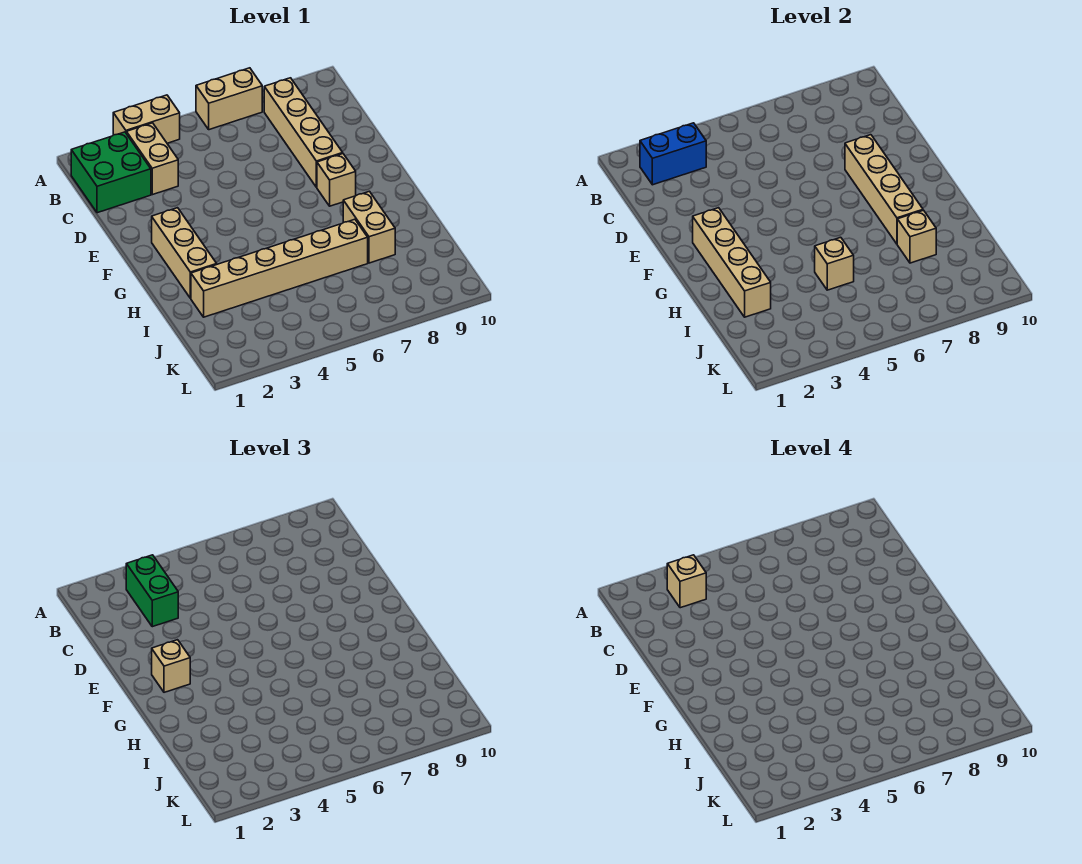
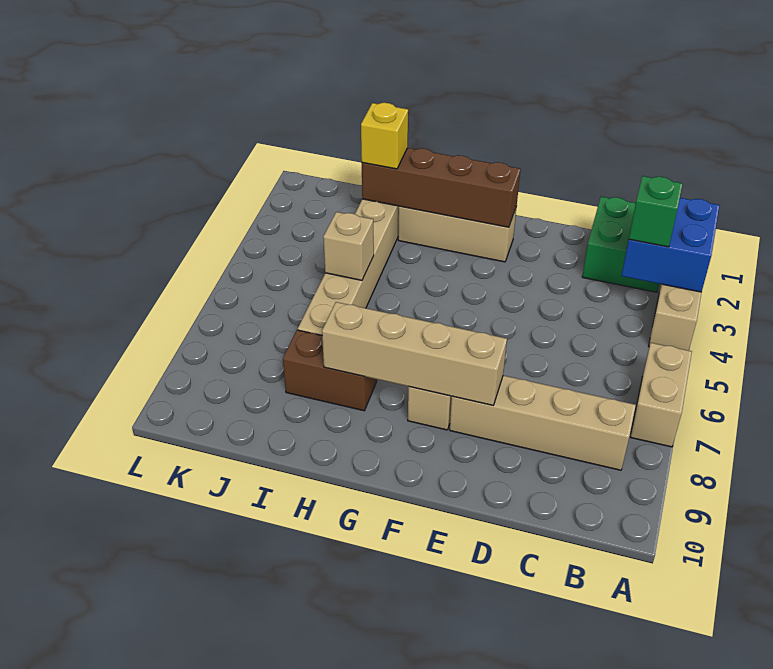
blue brick B2:B3 level 2 -> blue brick A2:B3 level 2
tan brick B3:C3 level 1 -> none
green brick B3:C3 level 3 -> green brick B3 level 3
tan brick B3 level 4 -> none
tan brick F2:I2 level 2 -> brown brick F2:I2 level 2
tan brick F2 level 3 -> none
tan brick H8:I8 level 1 -> brown brick H8:I8 level 1
none -> yellow brick I2 level 3
tan brick I8 level 2 -> none

